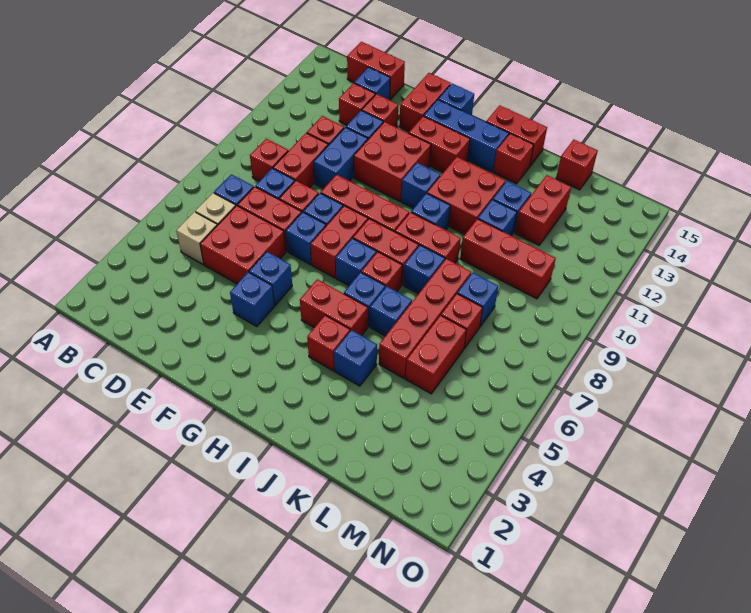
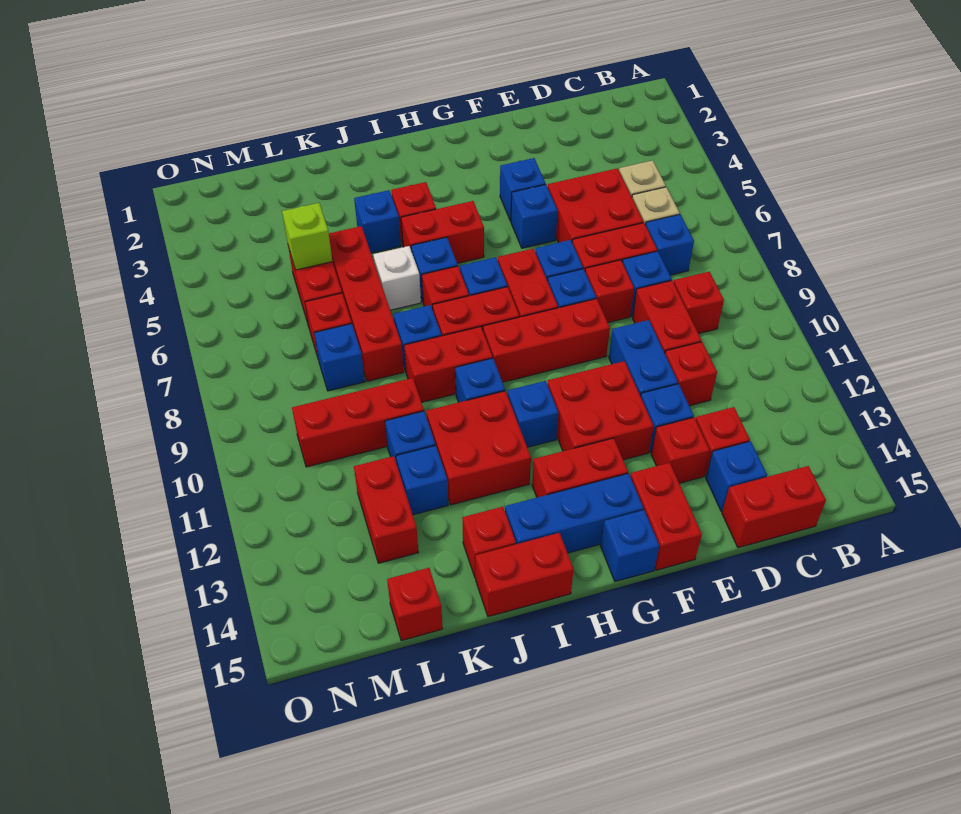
blue brick J6 level 1 -> white brick J6 level 1
none -> lime brick L5 level 2

